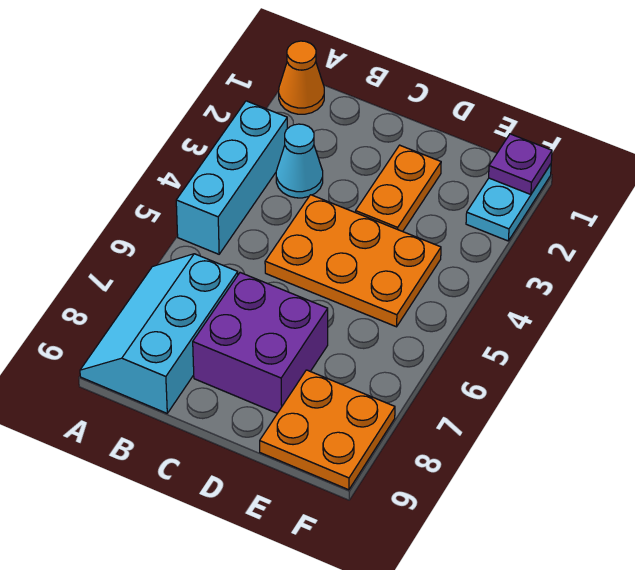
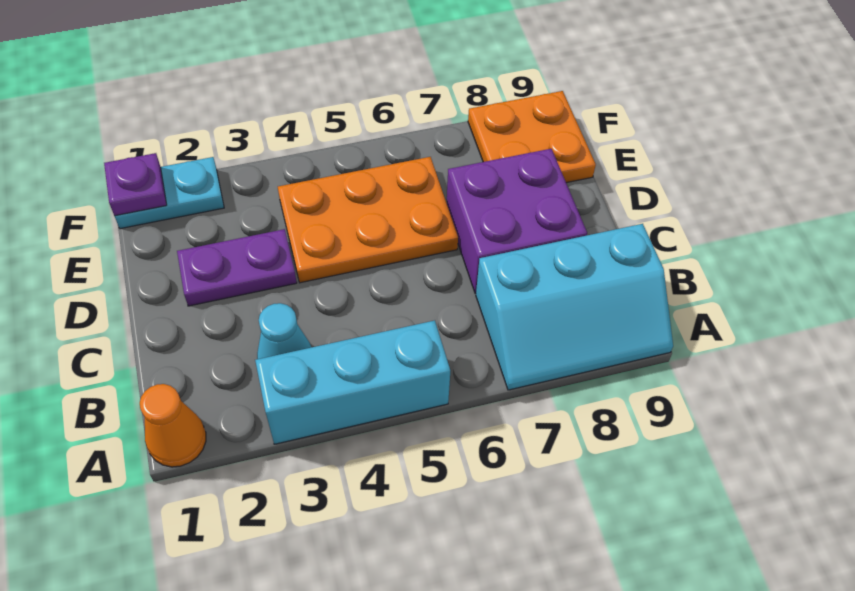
orange plate C4:E5 level 1 -> orange plate D4:E6 level 1
orange plate D2:D3 level 1 -> purple plate D2:D3 level 1

